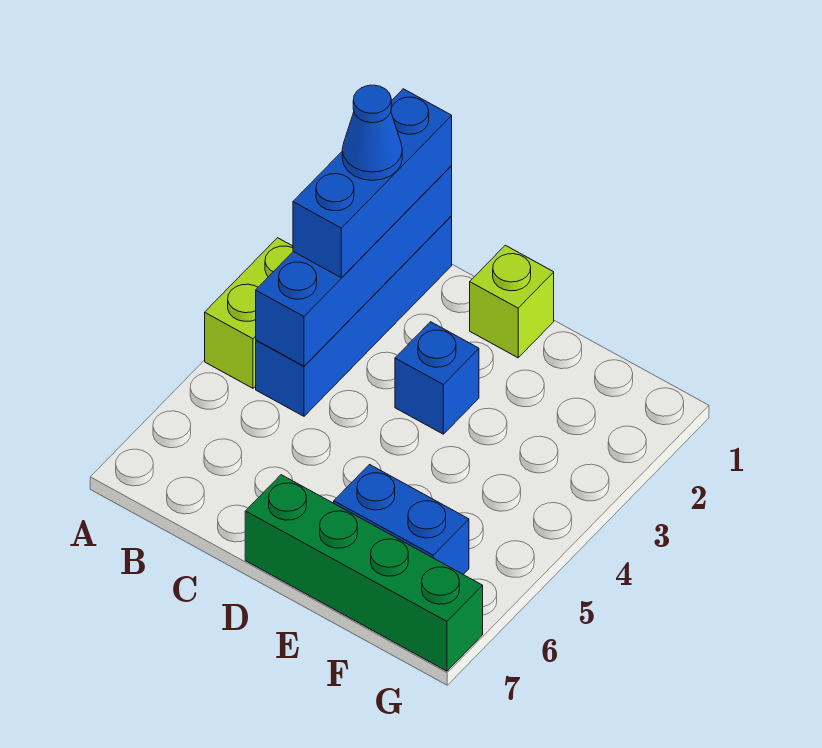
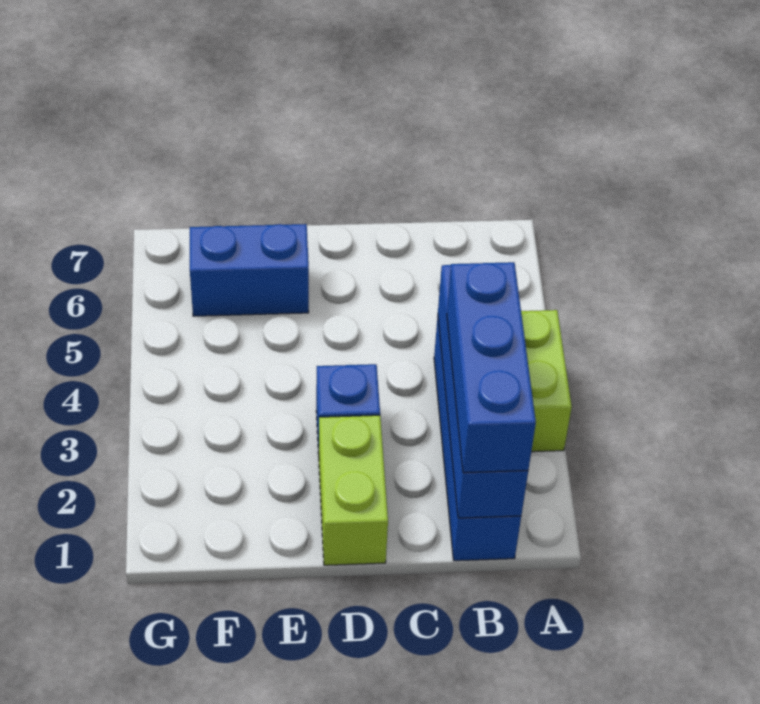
blue cone B2 level 4 -> none
lime brick D1 level 1 -> lime brick D1:D2 level 1
green brick D7:G7 level 1 -> none

